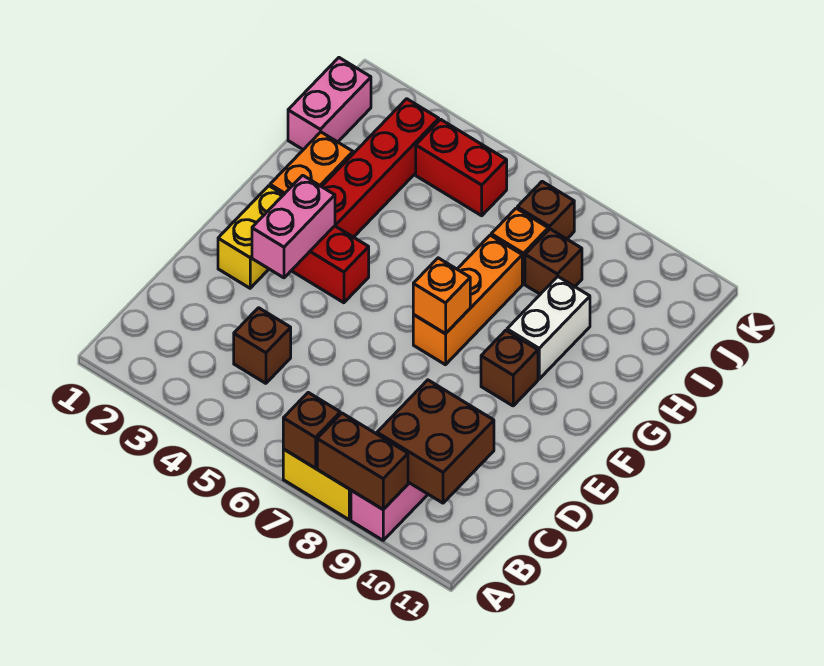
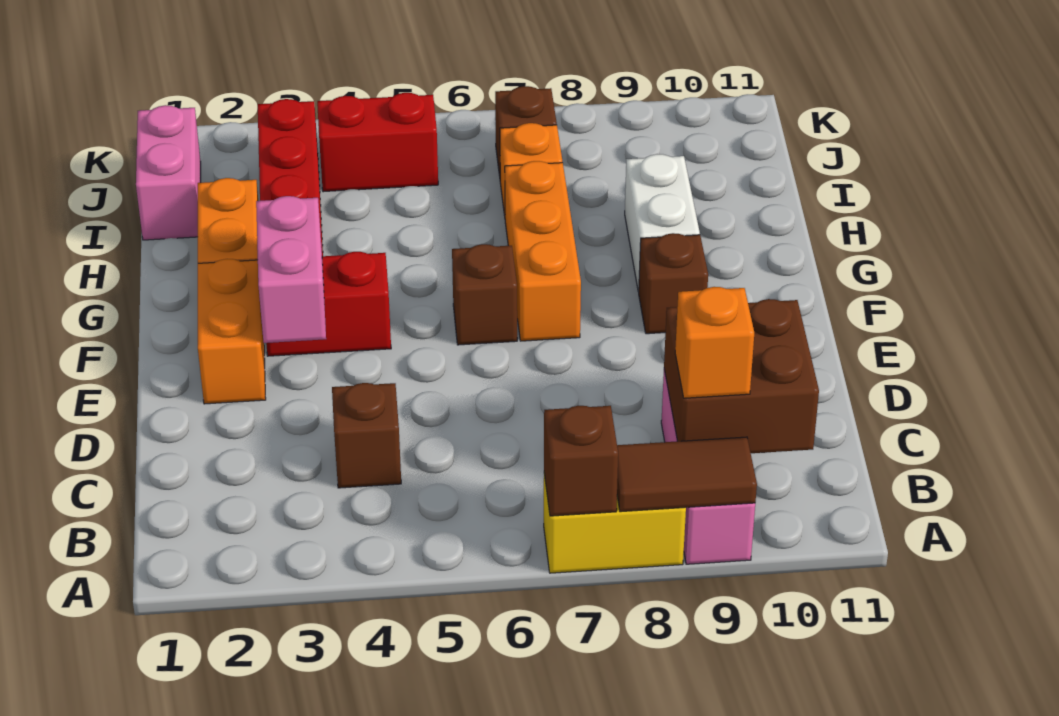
brown brick A8:A9 level 2 -> brown tile A8:A9 level 2
yellow brick E2:F2 level 1 -> orange brick E2:F2 level 1
orange brick F7 level 2 -> orange brick B9 level 3
brown brick I8 level 1 -> brown brick F6 level 1

